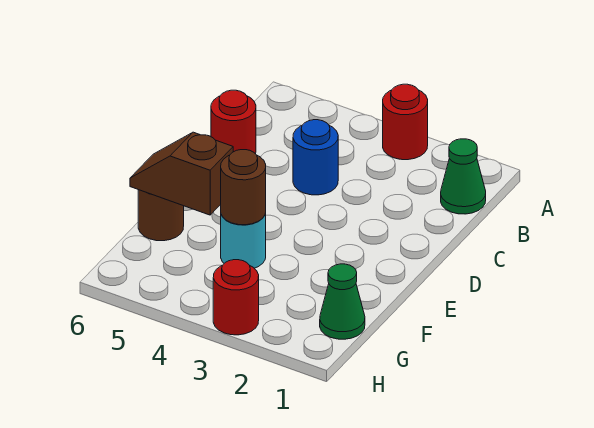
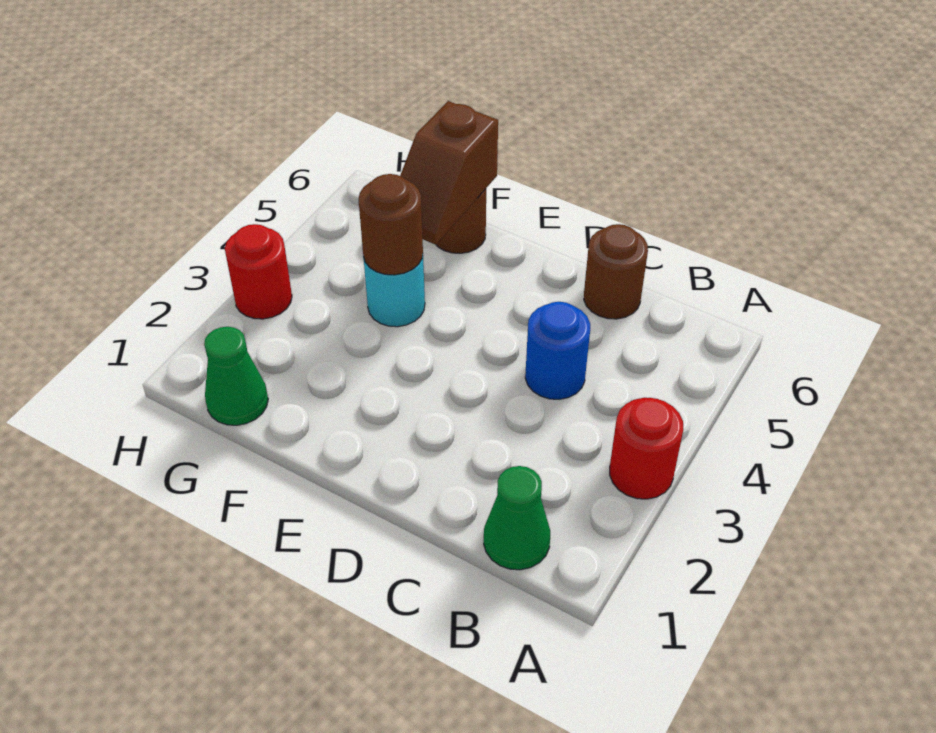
red round brick C6 level 1 -> brown round brick C6 level 1
brown slope F5:F6 level 2 top 5 -> brown slope F5:F6 level 2 top 6

